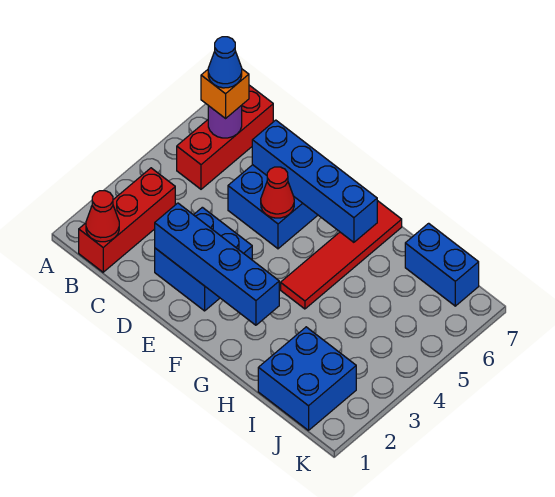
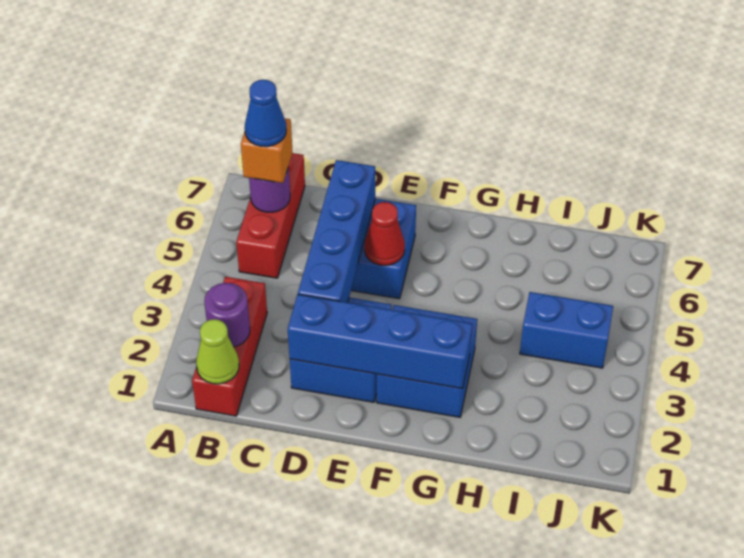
red cone B1 level 2 -> lime cone B1 level 2
none -> purple round brick B2 level 2
blue brick D6:G6 level 2 -> blue brick D3:D6 level 2
red tile G4:G7 level 1 -> none
blue brick I1:J2 level 1 -> blue brick F2:G3 level 1
blue brick I7:J7 level 1 -> blue brick I4:J4 level 1

